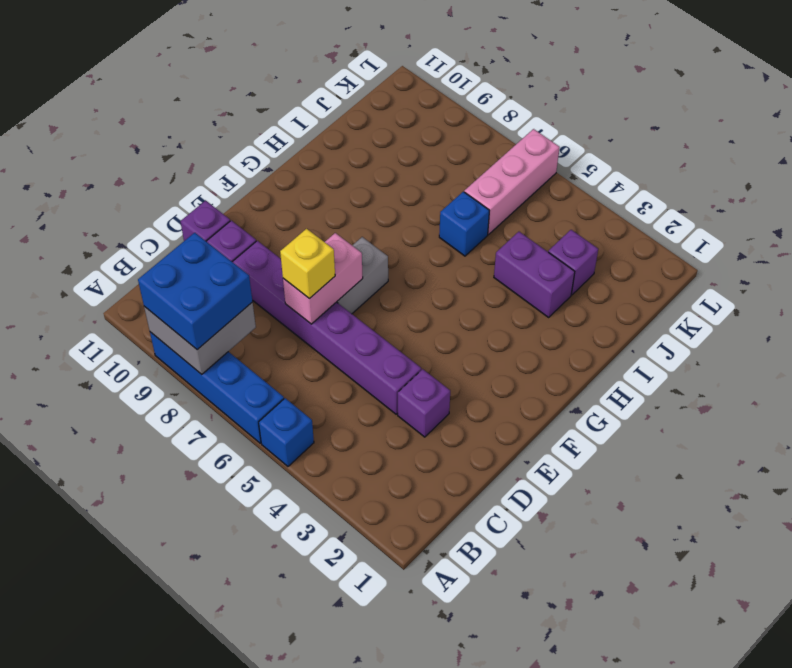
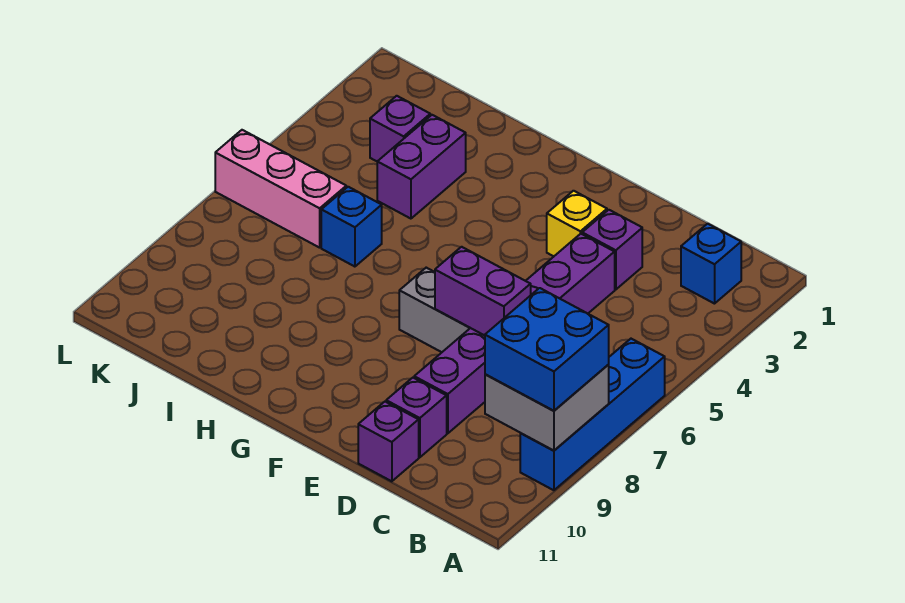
blue brick A5 level 1 -> blue brick B2 level 1
pink brick D7:E7 level 2 -> purple brick D7:E7 level 2
yellow brick D7 level 3 -> yellow brick E3 level 1

